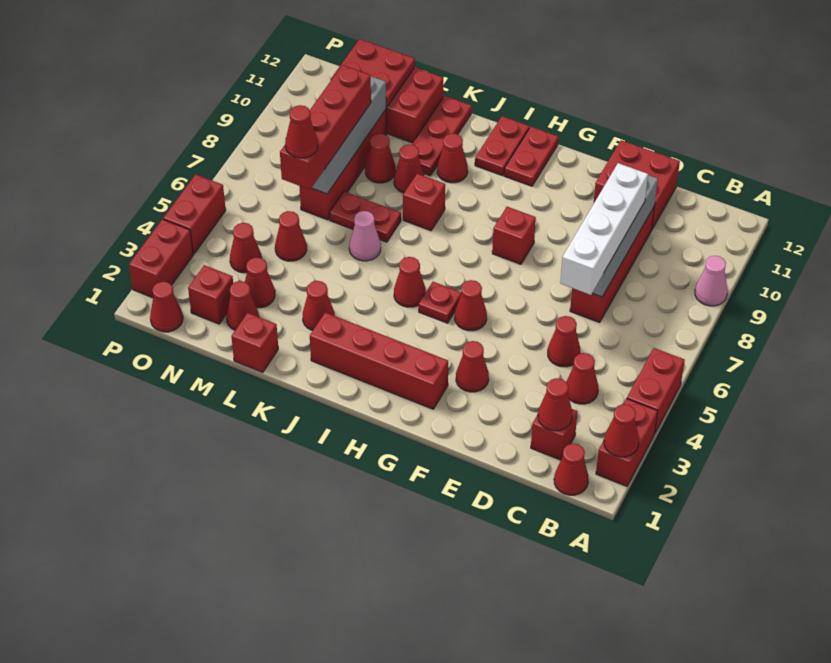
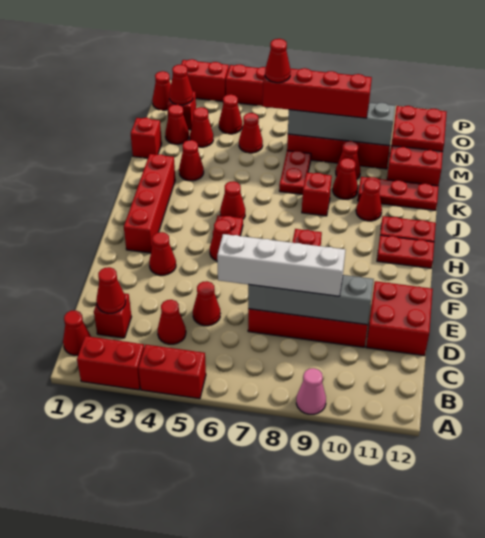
red cone A2 level 2 -> red cone N2 level 2
pink cone K6 level 1 -> none

